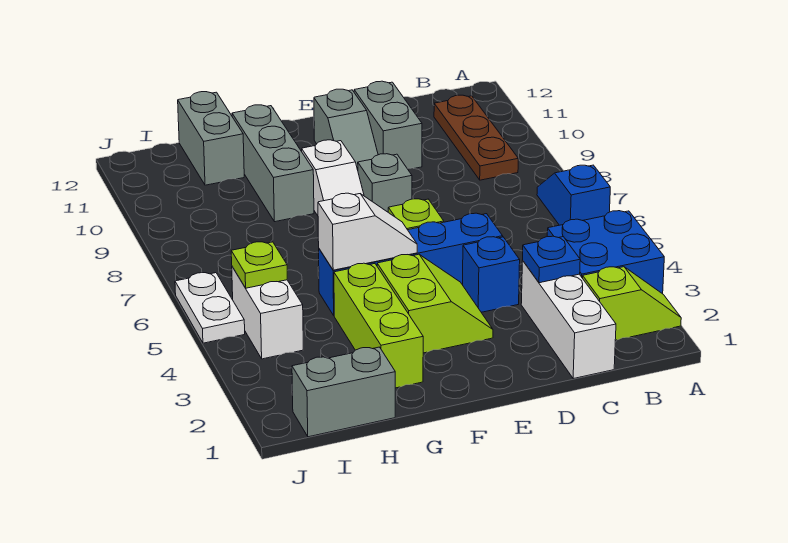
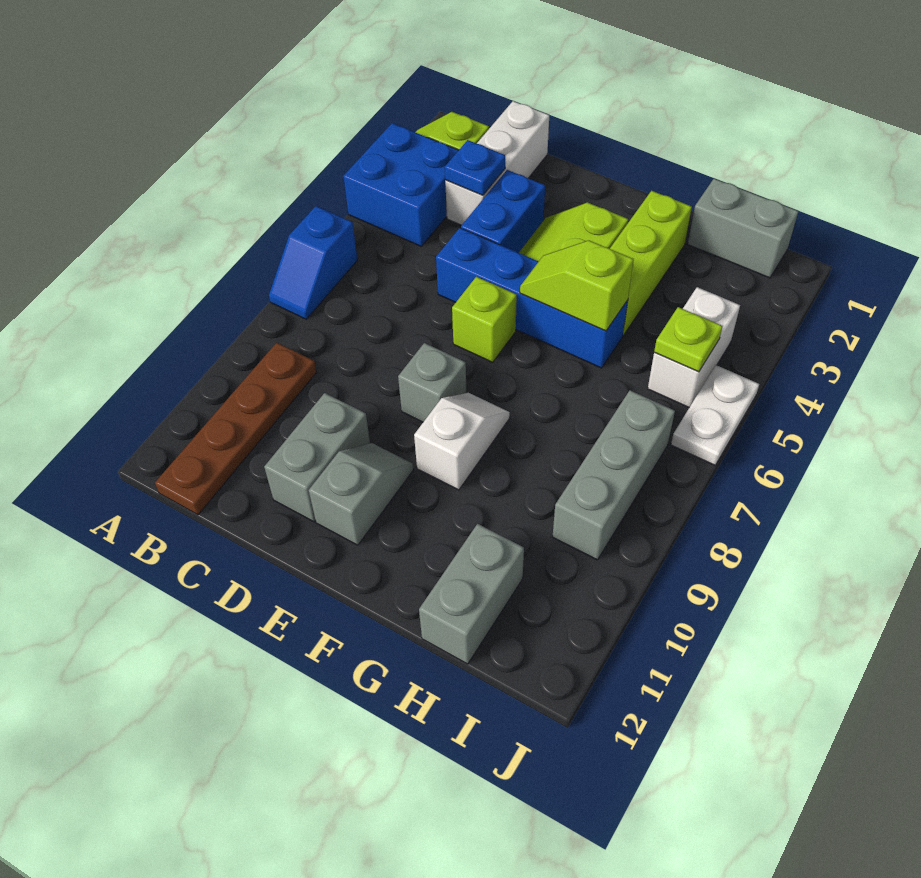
brown plate B9:B11 level 1 -> brown plate B9:B12 level 1
blue brick D4 level 1 -> blue brick D3:D4 level 1
white slope F5:G5 level 2 top G -> lime slope F5:G5 level 2 top G
grey brick G9:G11 level 1 -> grey brick I7:I9 level 1

